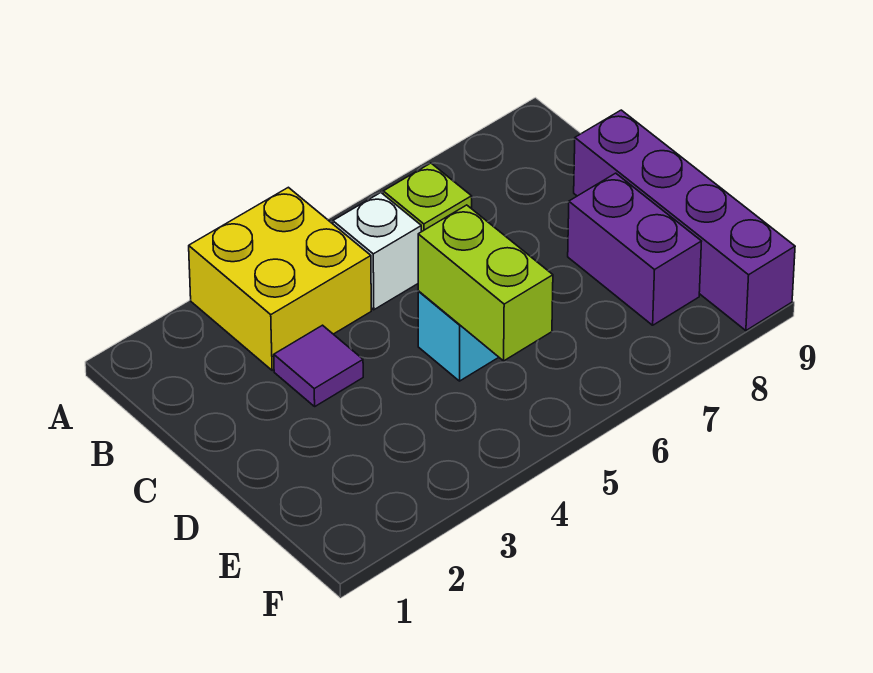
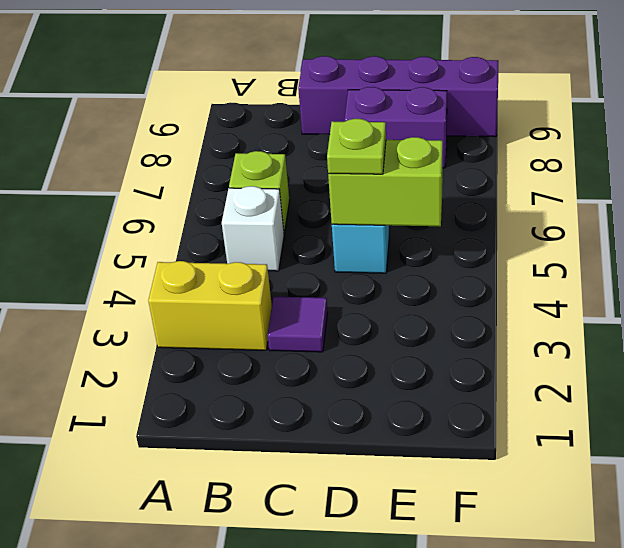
yellow brick A3:B4 level 1 -> yellow brick A3:B3 level 1
none -> lime plate D5 level 3

